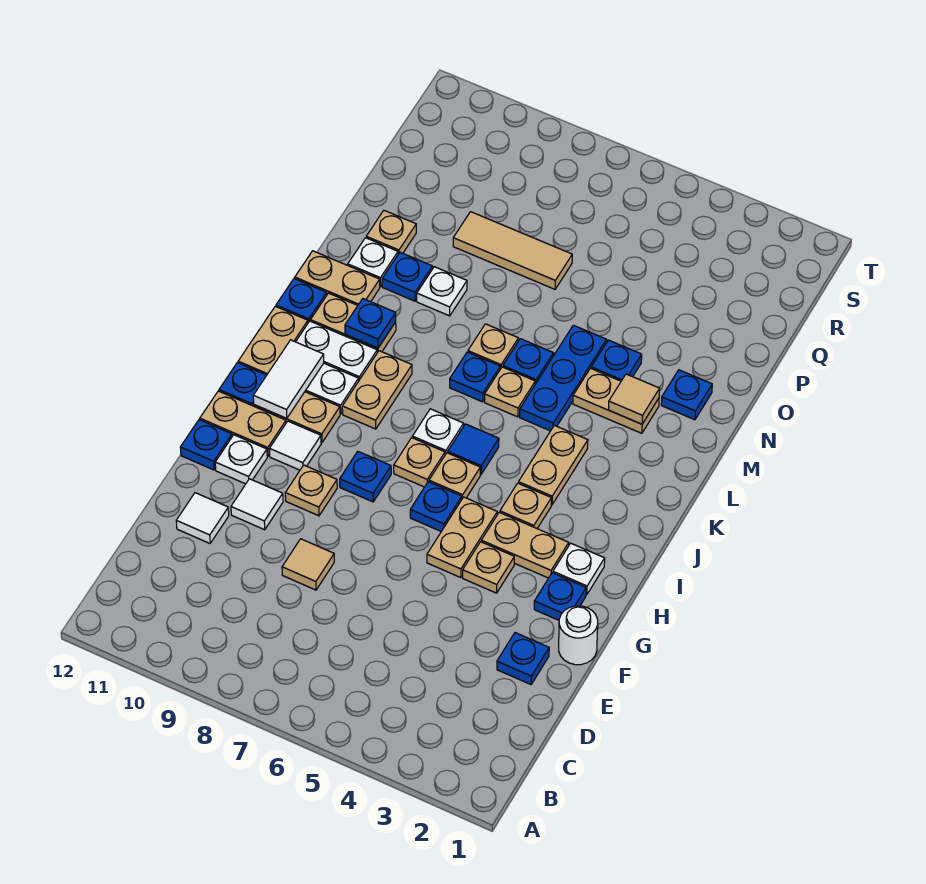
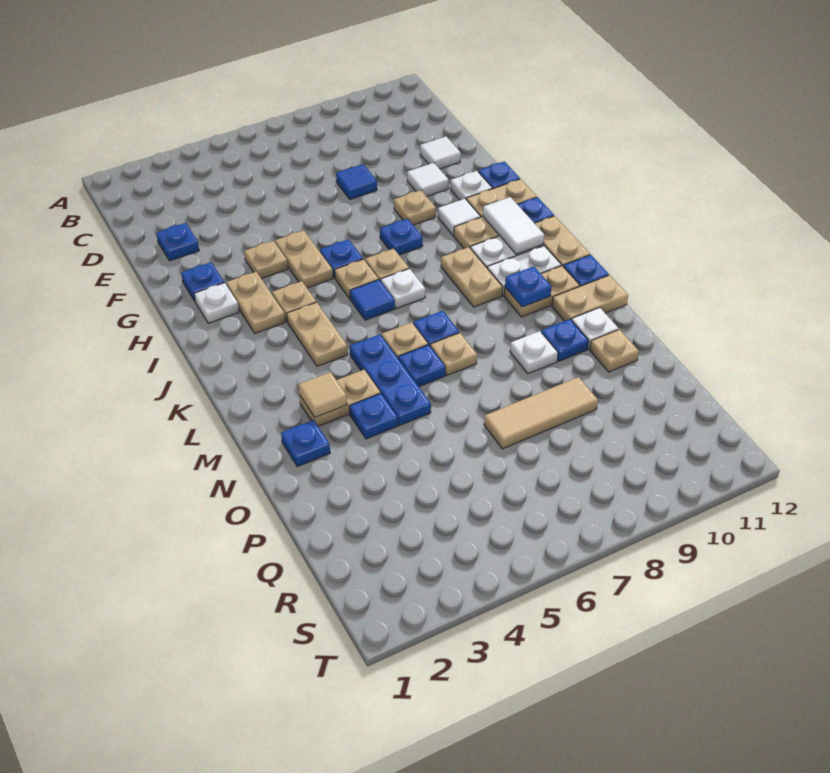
tan tile E8 level 1 -> blue tile E8 level 1
white round brick F1 level 1 -> none
tan plate H3:H4 level 1 -> tan plate H3:I3 level 1

